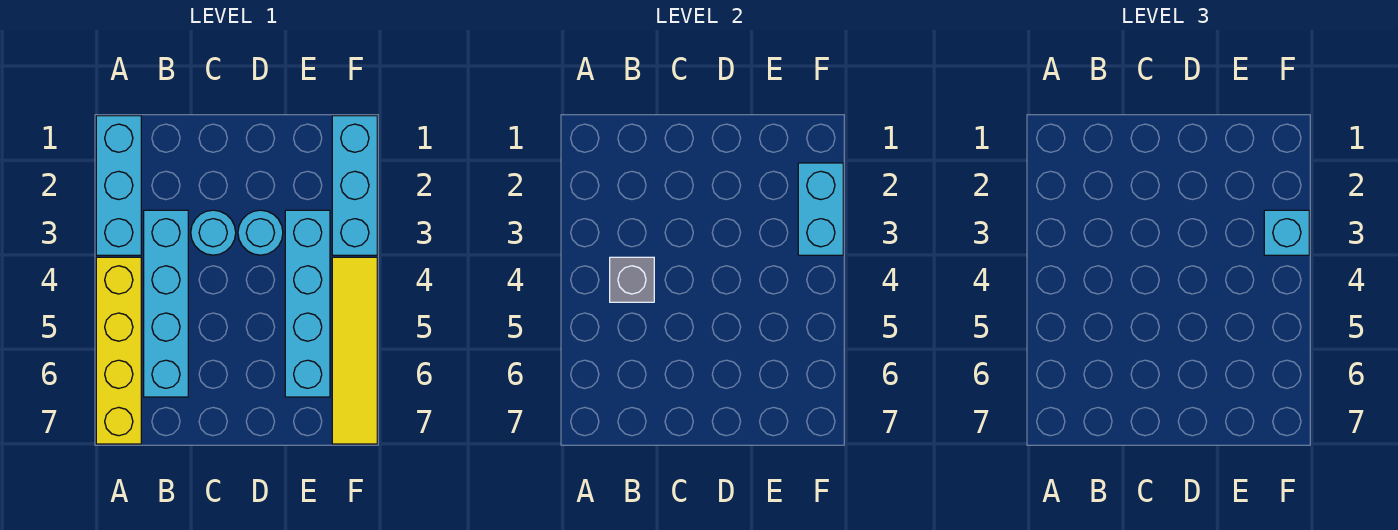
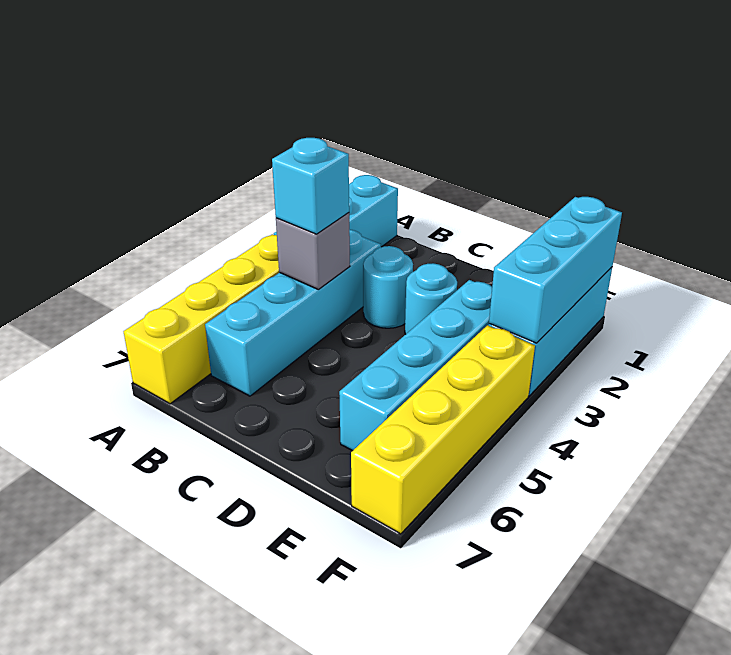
cyan brick F2:F3 level 2 -> cyan brick F1:F3 level 2
cyan brick F3 level 3 -> cyan brick B4 level 3
yellow tile F4:F7 level 1 -> yellow brick F4:F7 level 1

